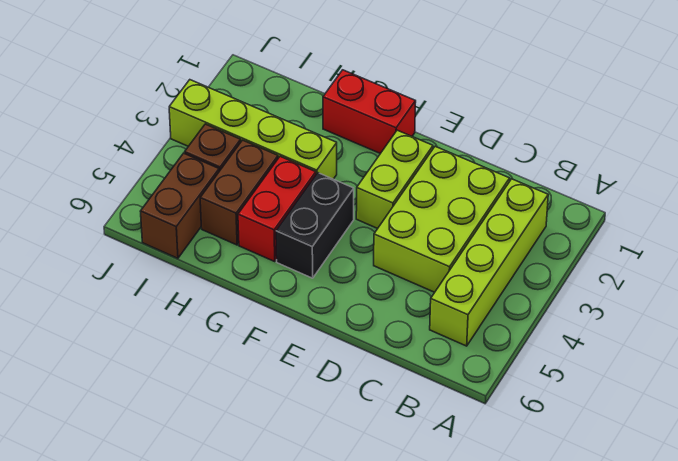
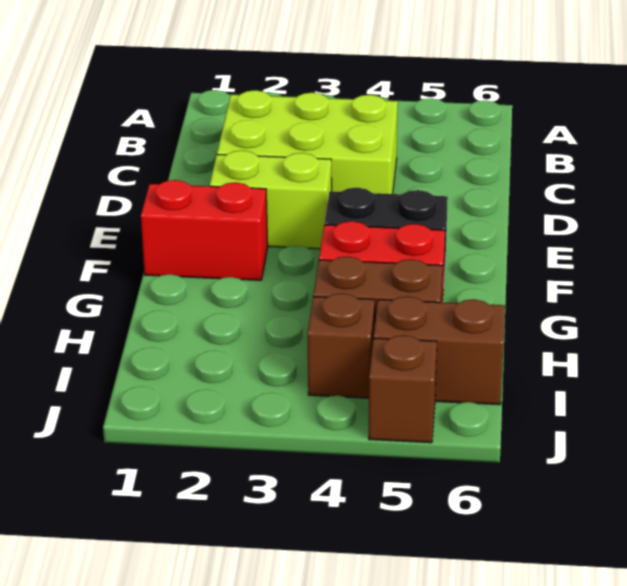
lime brick B2:B5 level 1 -> none
red brick F1:G1 level 1 -> red brick F1:F2 level 1
lime brick G3:J3 level 1 -> none
none -> brown brick J5 level 1

